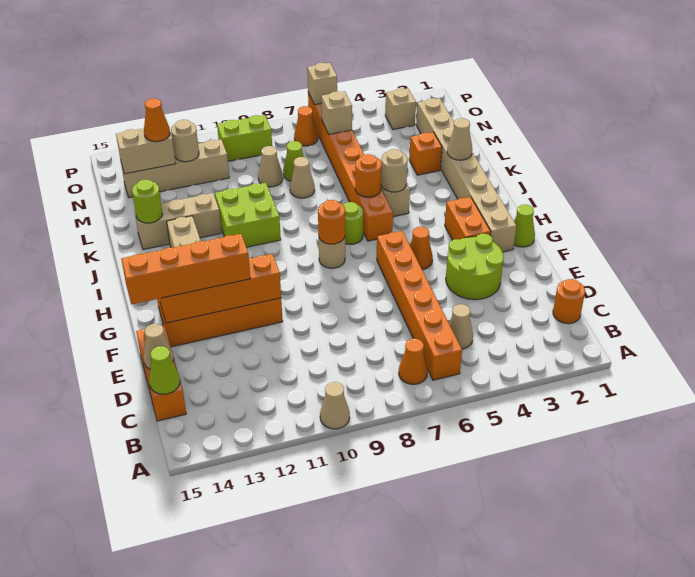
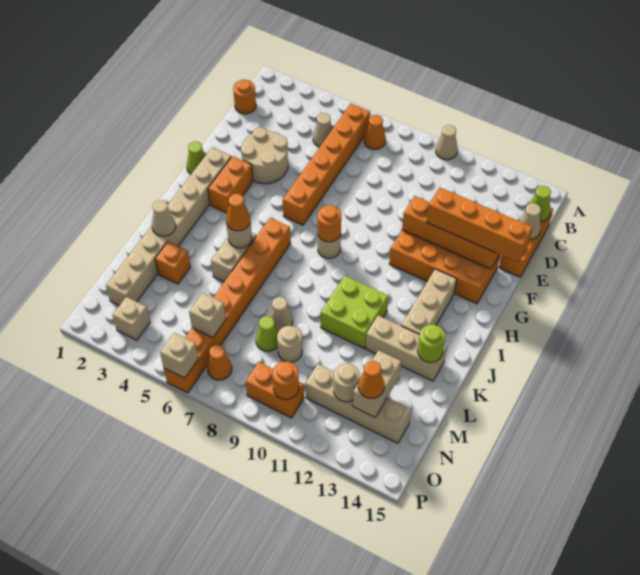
lime round brick E3:F4 level 1 -> tan round brick E3:F4 level 1
orange cone G5 level 1 -> orange cone J5 level 3
lime round brick I7 level 1 -> none
orange round brick J6 level 2 -> orange round brick O10 level 2
tan cone M9 level 1 -> tan round brick M9 level 1
tan brick N13:N14 level 2 -> tan brick M13:N13 level 2
lime brick O9:O10 level 1 -> orange brick O9:O10 level 1

